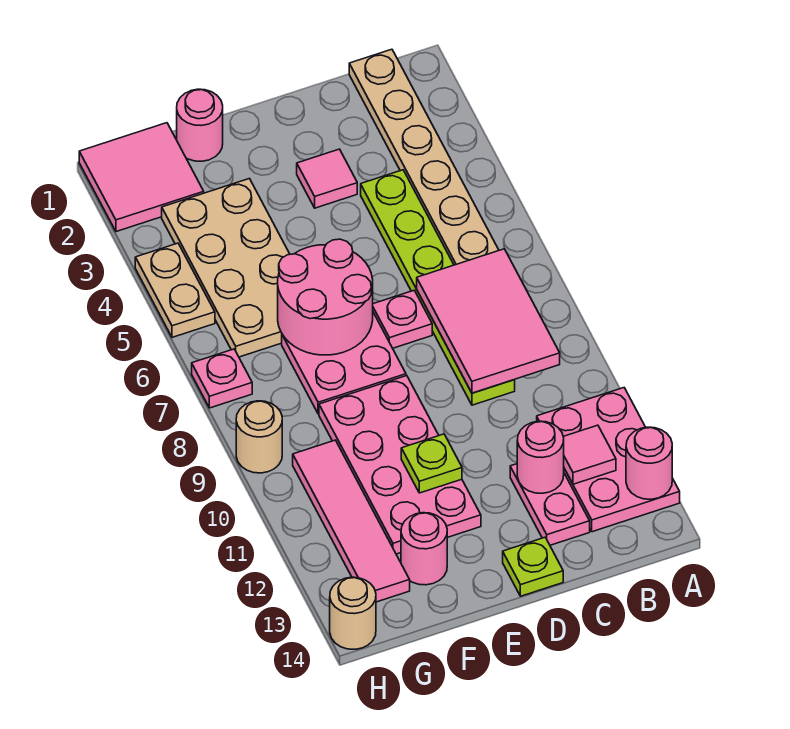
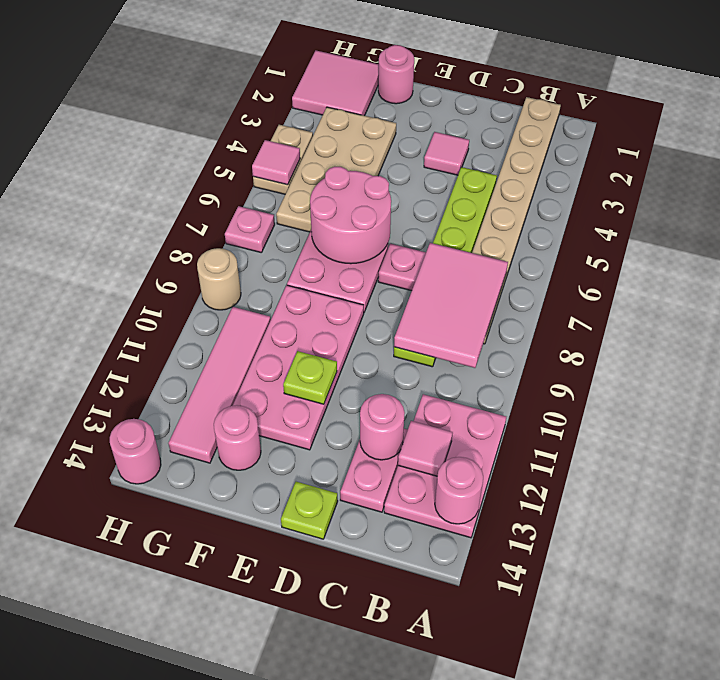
none -> pink tile H5 level 2
tan round brick H14 level 1 -> pink round brick H14 level 1

